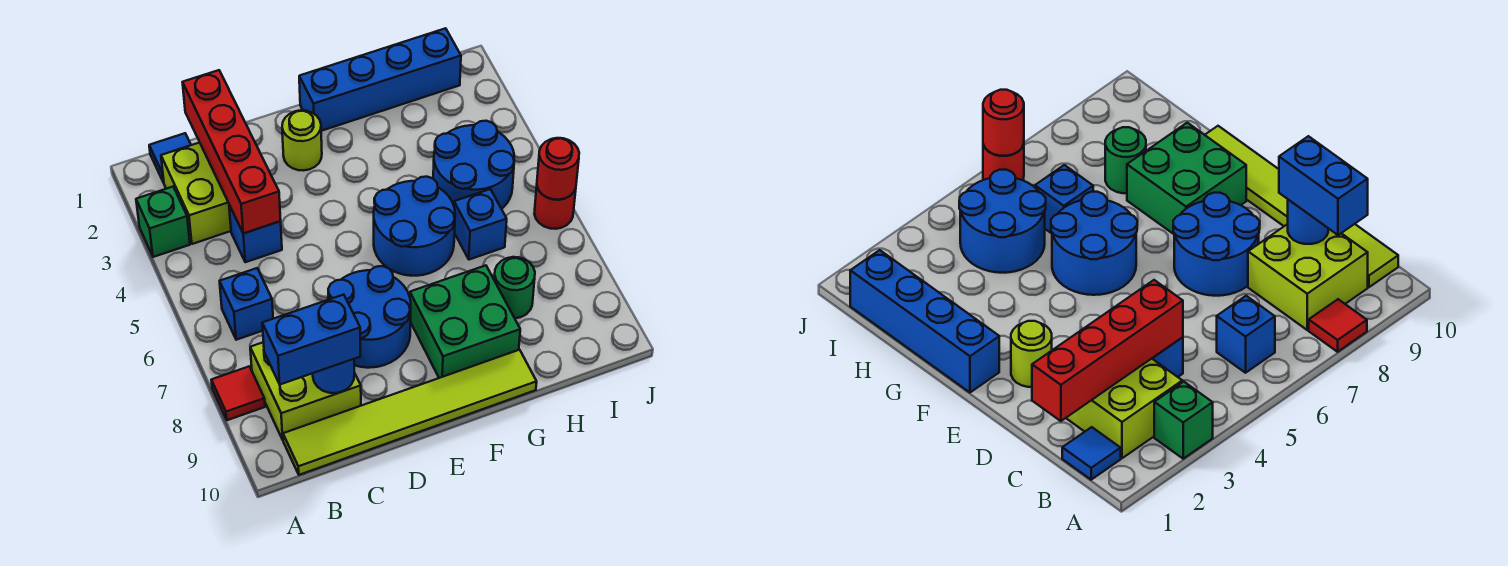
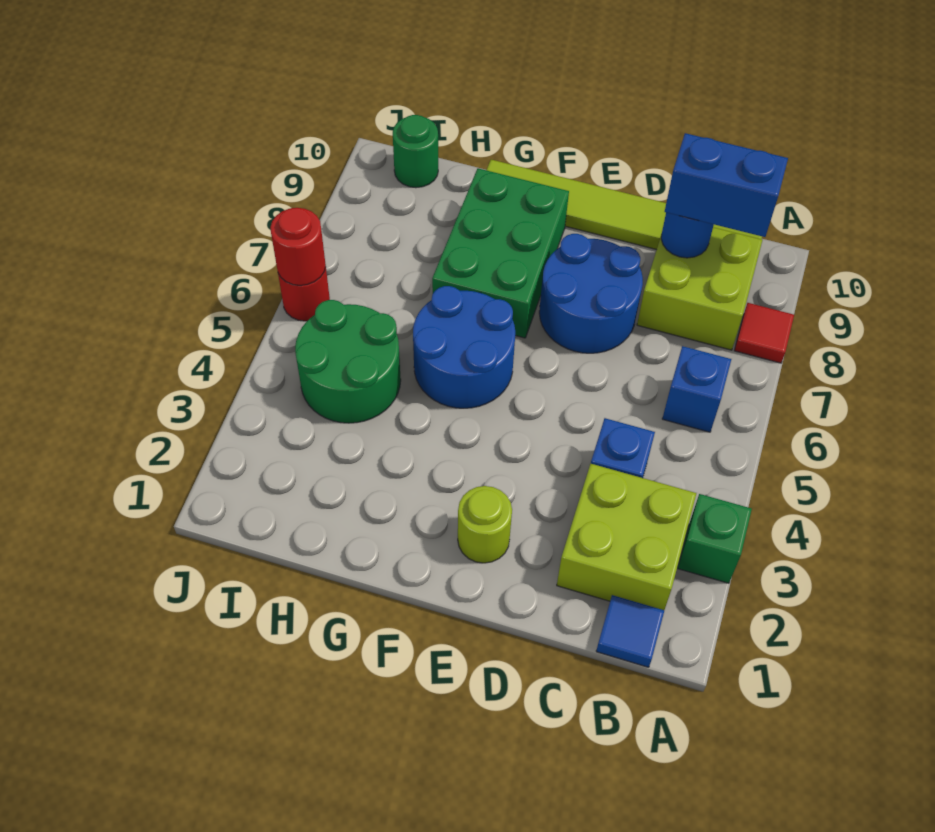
red brick C1:C4 level 2 -> none
blue brick F1:I1 level 1 -> none
green brick F8:G9 level 1 -> green brick F7:G9 level 1
blue round brick H4:I5 level 1 -> green round brick H4:I5 level 1
blue brick H6 level 1 -> none
green round brick H8 level 1 -> green round brick I10 level 1

